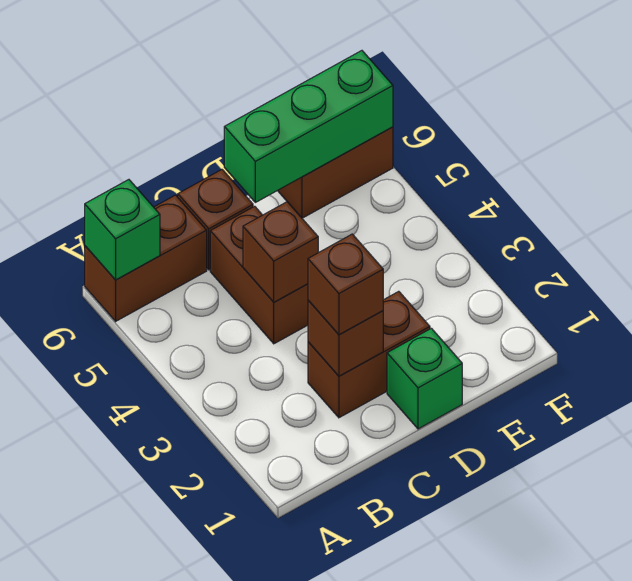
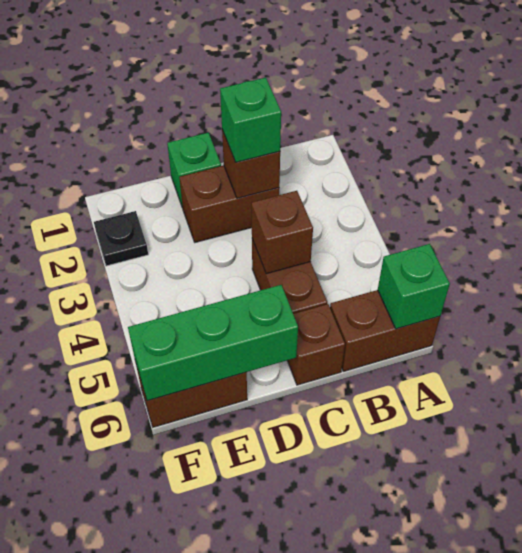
brown brick C2 level 3 -> green brick C2 level 3
none -> black plate F2 level 1

